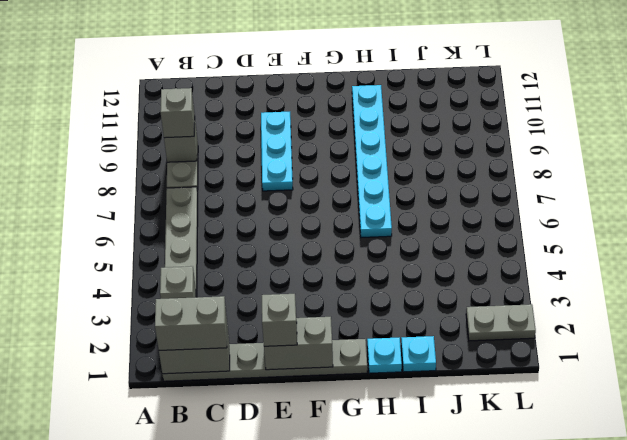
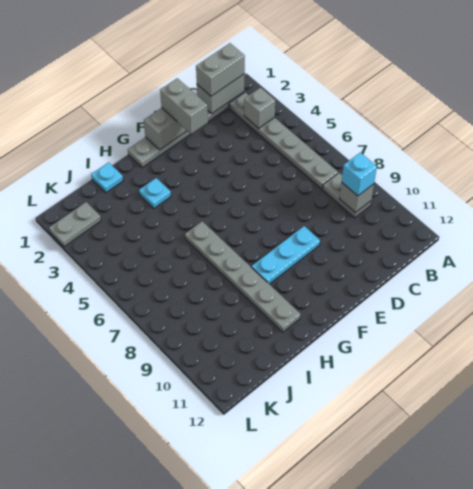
grey brick B9 level 3 -> cyan brick B9 level 3
grey brick E1 level 3 -> grey brick E1:E2 level 3
cyan plate E8:E10 level 1 -> cyan plate E9:G9 level 1
cyan plate H1 level 1 -> cyan plate H3 level 1
cyan plate H6:H11 level 1 -> grey plate H6:H11 level 1

